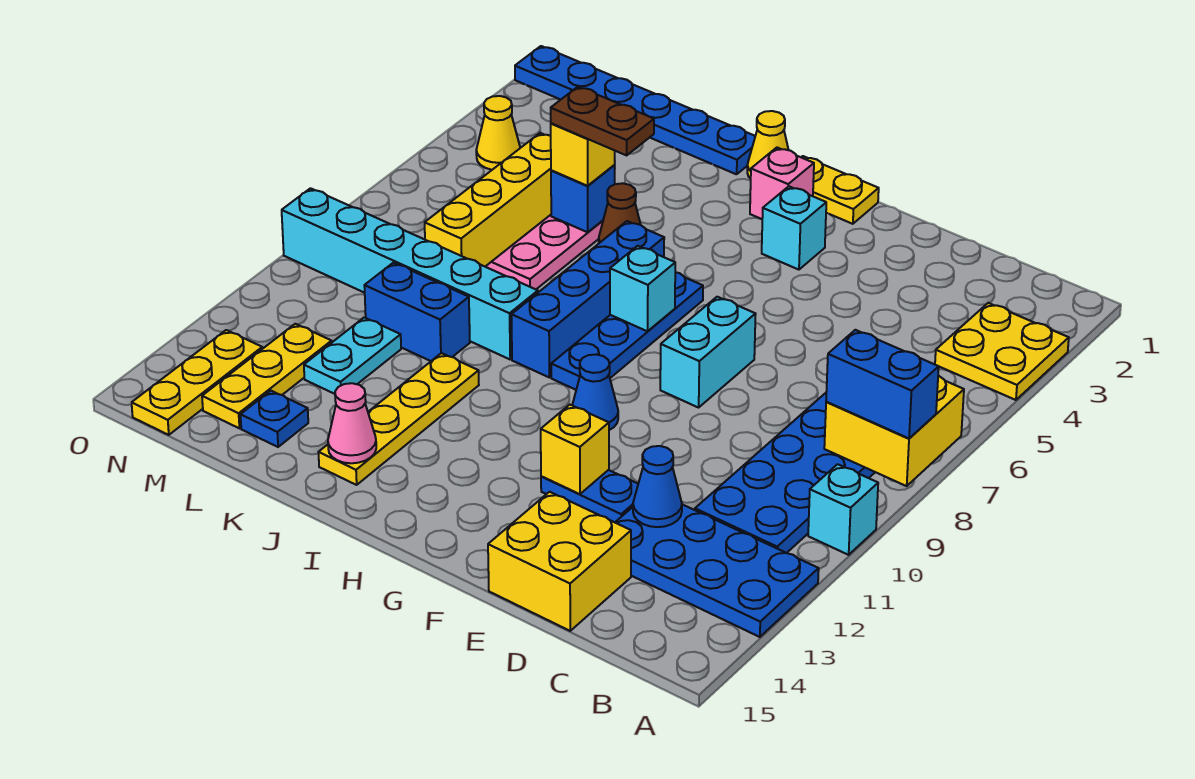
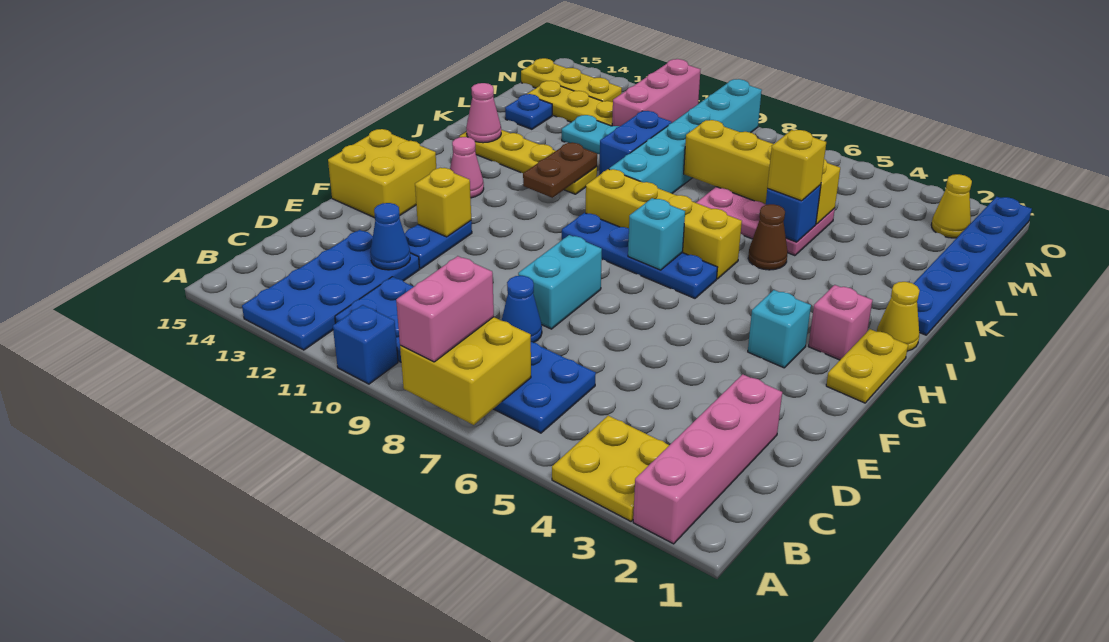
none -> pink brick A2:D2 level 1
blue brick A8:B8 level 3 -> pink brick A8:B8 level 3
cyan brick A10 level 1 -> blue brick A10 level 1
yellow brick D14:E15 level 1 -> yellow brick F14:G15 level 1
cyan brick F7:F8 level 1 -> cyan brick E8:F8 level 1
blue cone G10 level 1 -> blue cone D8 level 1
none -> pink cone H13 level 1
blue brick I6:I9 level 1 -> yellow brick I6:I9 level 1
brown plate J5:K5 level 4 -> brown plate I11:J11 level 2
none -> pink brick M11:O11 level 1
yellow cone N4 level 1 -> yellow cone N2 level 1

